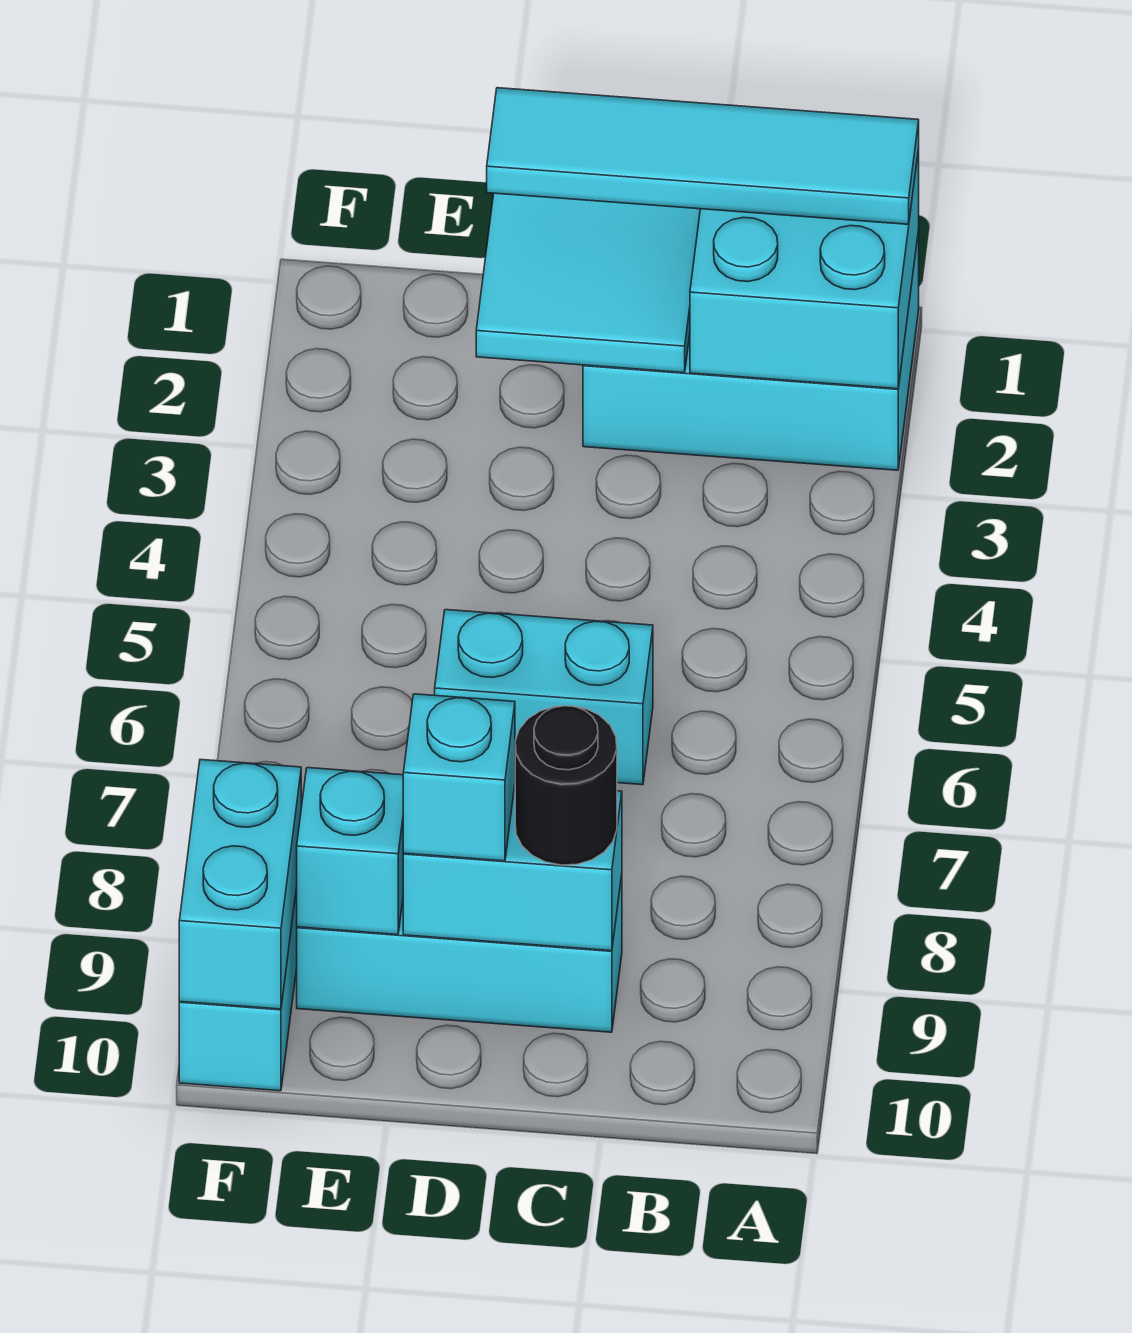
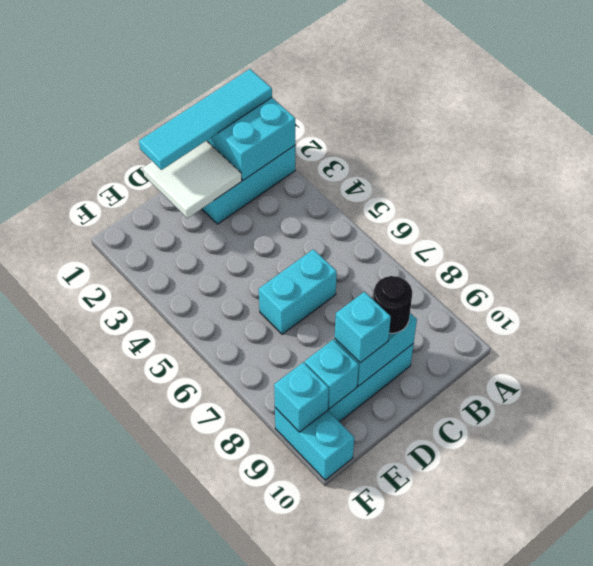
cyan tile C1:D2 level 2 -> white tile C1:D2 level 2
cyan brick F9:F10 level 2 -> cyan brick F9 level 2

